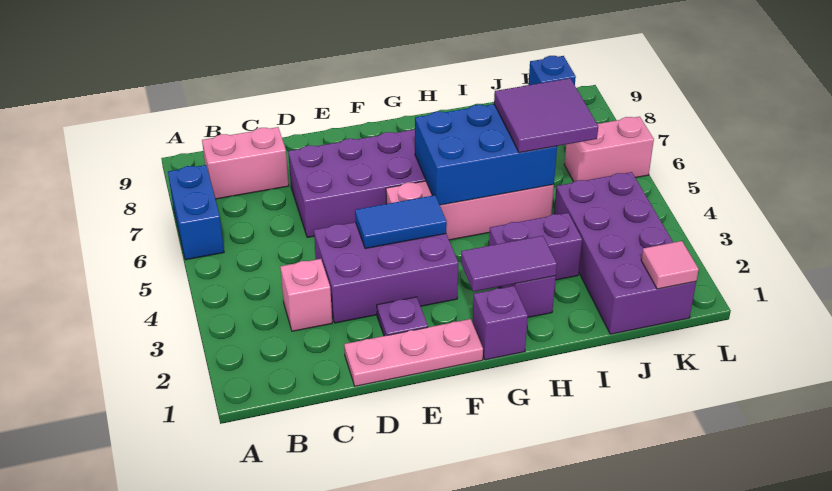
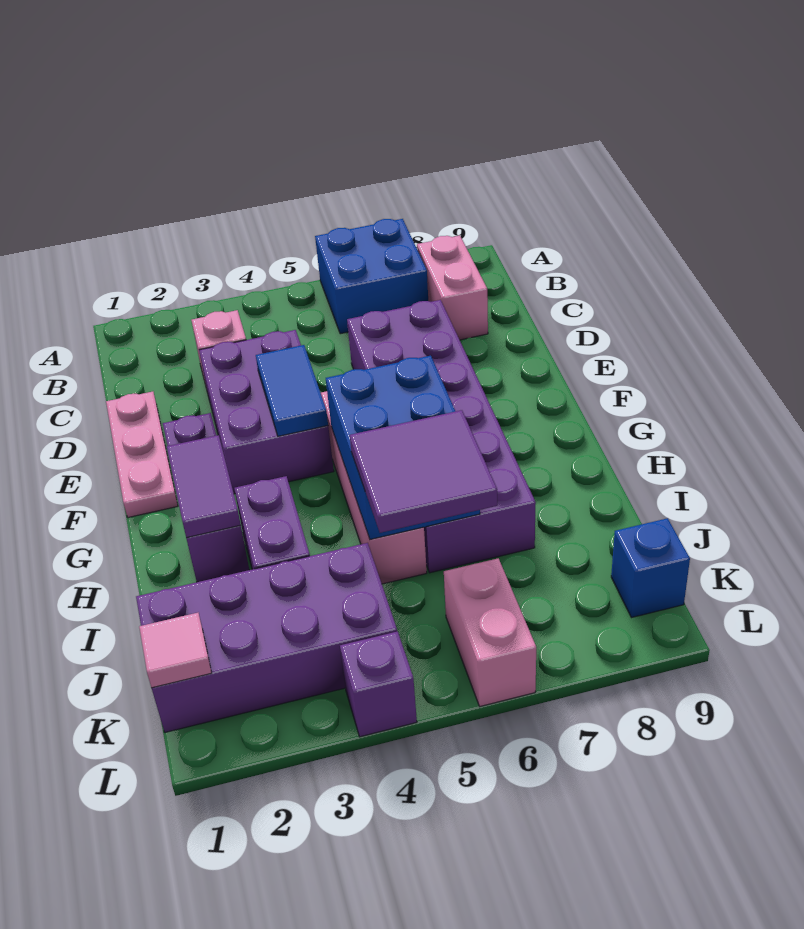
blue brick A6:A7 level 1 -> blue brick A6:B7 level 1
purple brick G1 level 1 -> purple brick L4 level 1

